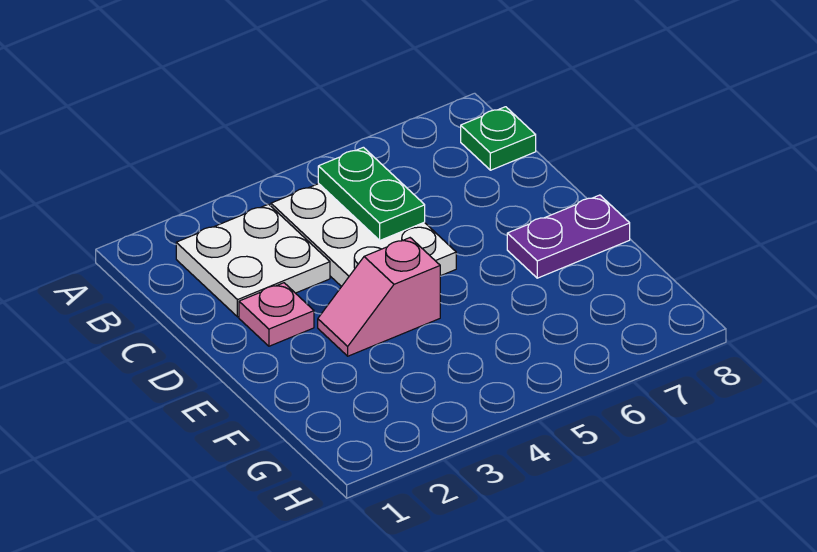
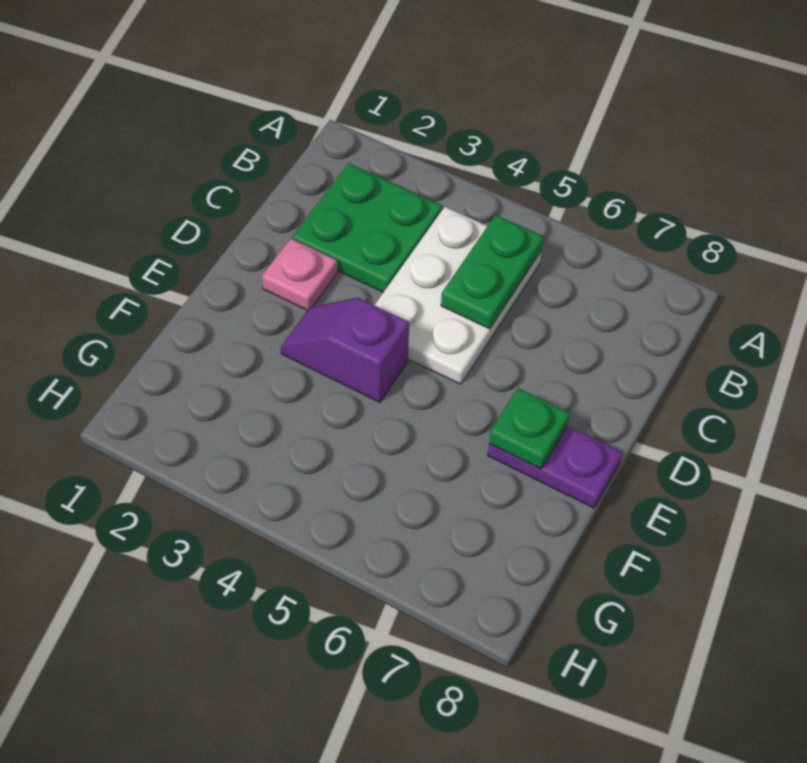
white plate B2:C3 level 1 -> green plate B2:C3 level 1
green plate B8 level 1 -> green plate E7 level 2
pink slope E3:E4 level 1 top 4 -> purple slope E3:E4 level 1 top 4

